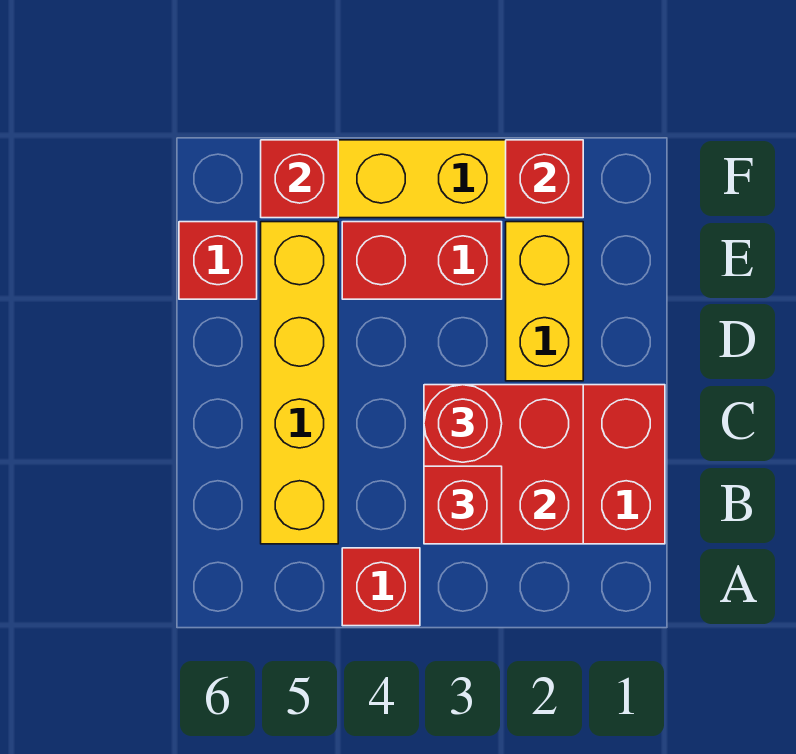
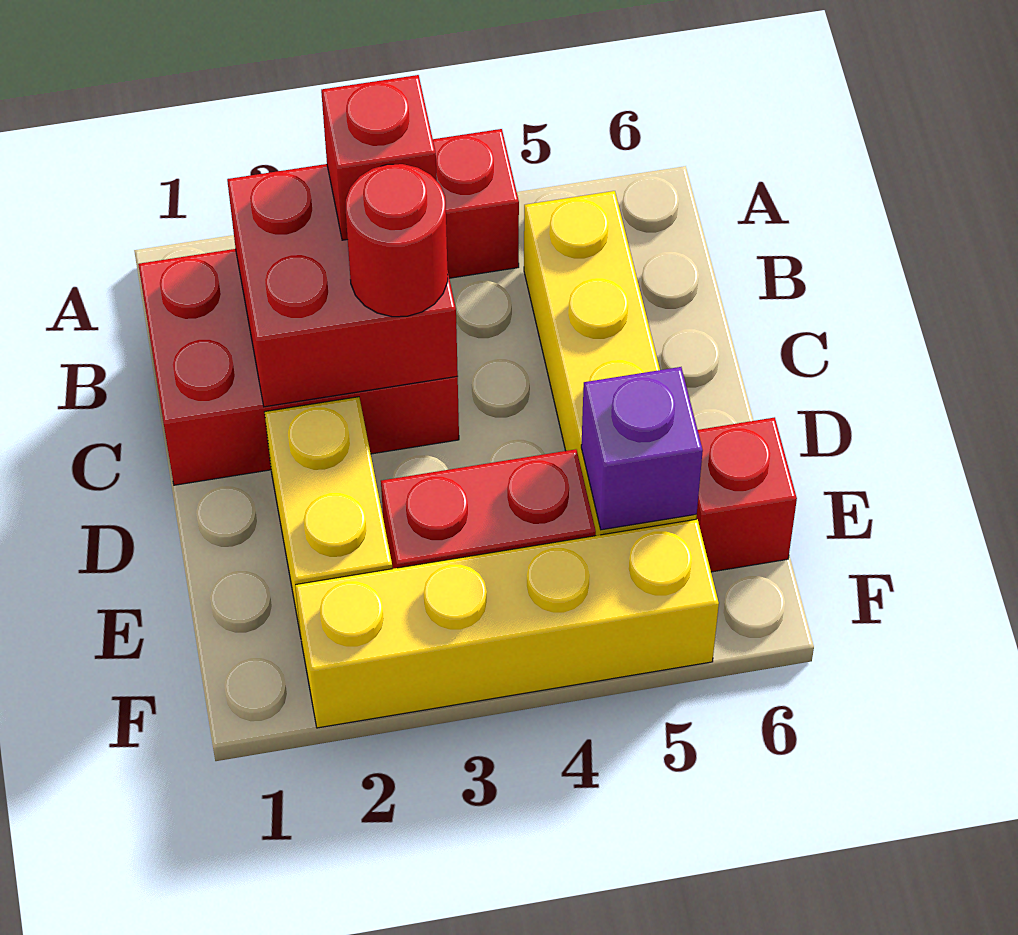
none -> purple brick E5 level 2
red brick F2 level 2 -> none
red brick F5 level 2 -> none

